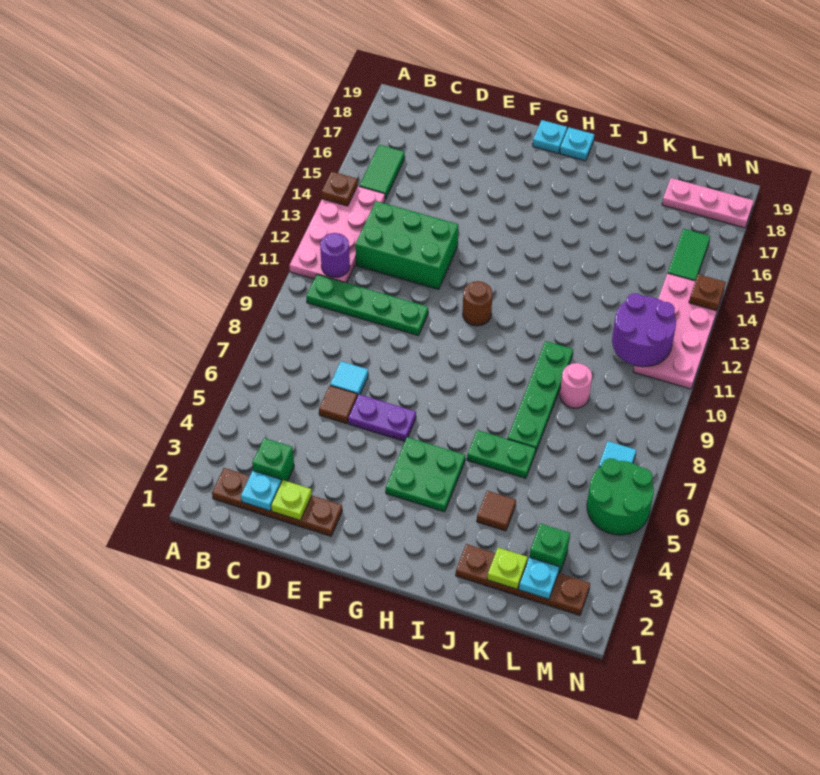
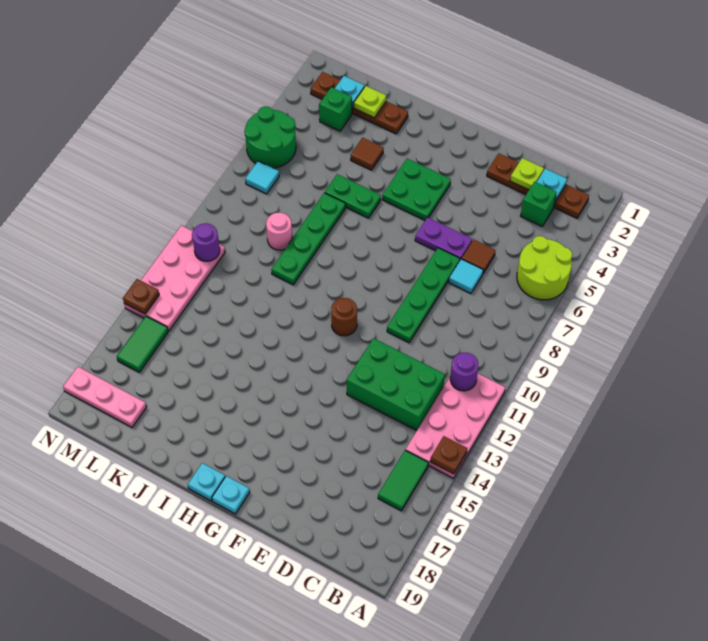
none -> lime round brick A5:B6 level 1
green plate B10:E10 level 1 -> green plate E7:E10 level 1
purple round brick L11:M12 level 2 -> purple round brick M11 level 2

